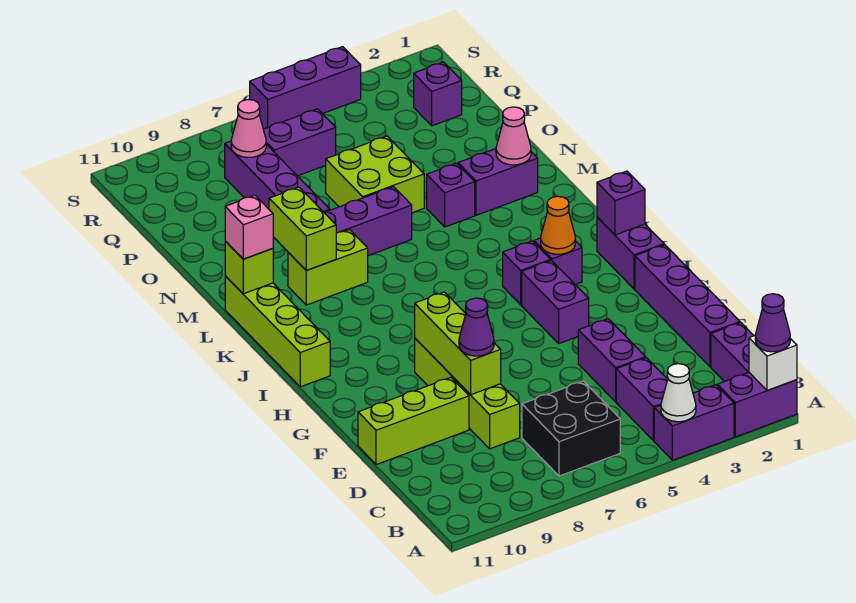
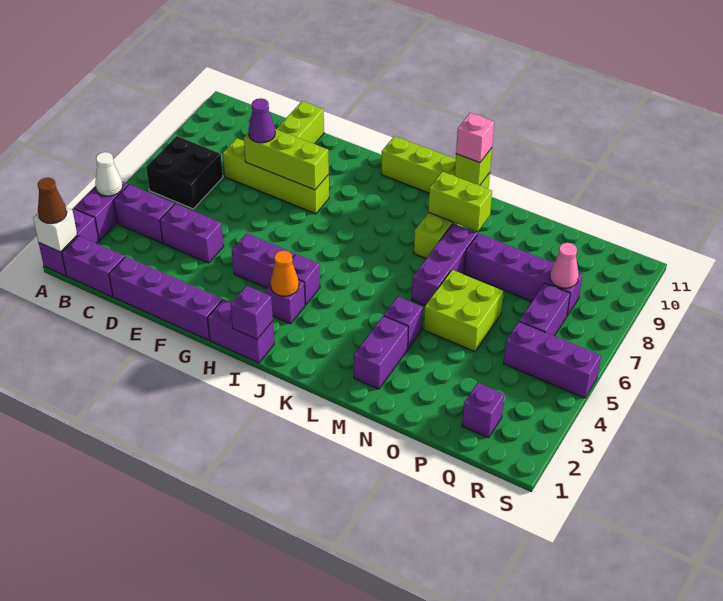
purple cone A1 level 3 -> brown cone A1 level 3
pink cone M2 level 2 -> none
purple brick S4:S6 level 1 -> purple brick Q5:S5 level 1

